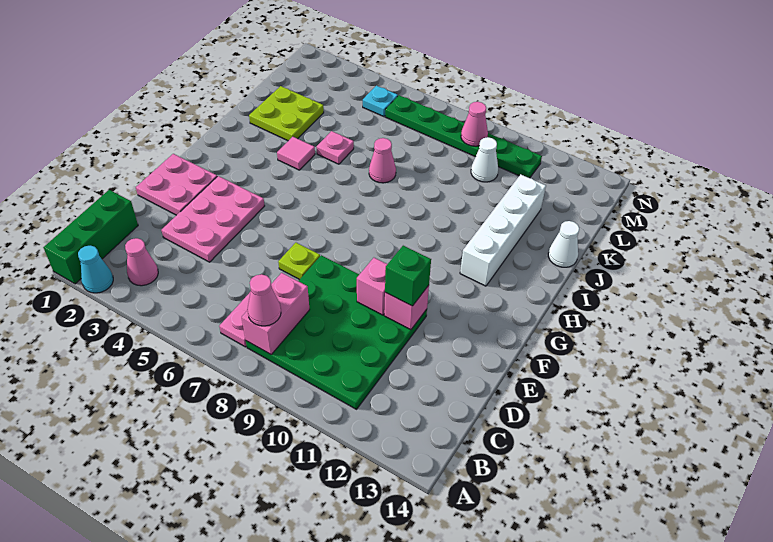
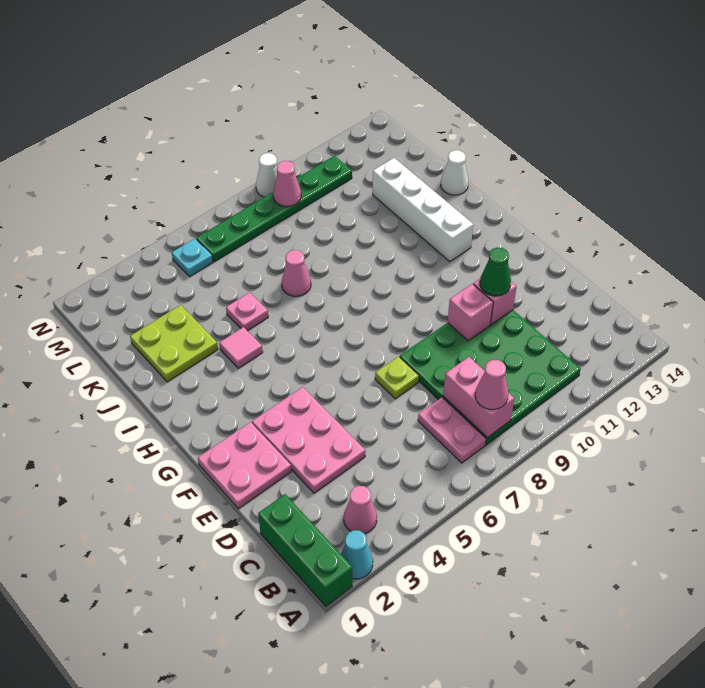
green brick E11 level 3 -> green cone E11 level 3
white cone L10 level 1 -> white cone N9 level 1

